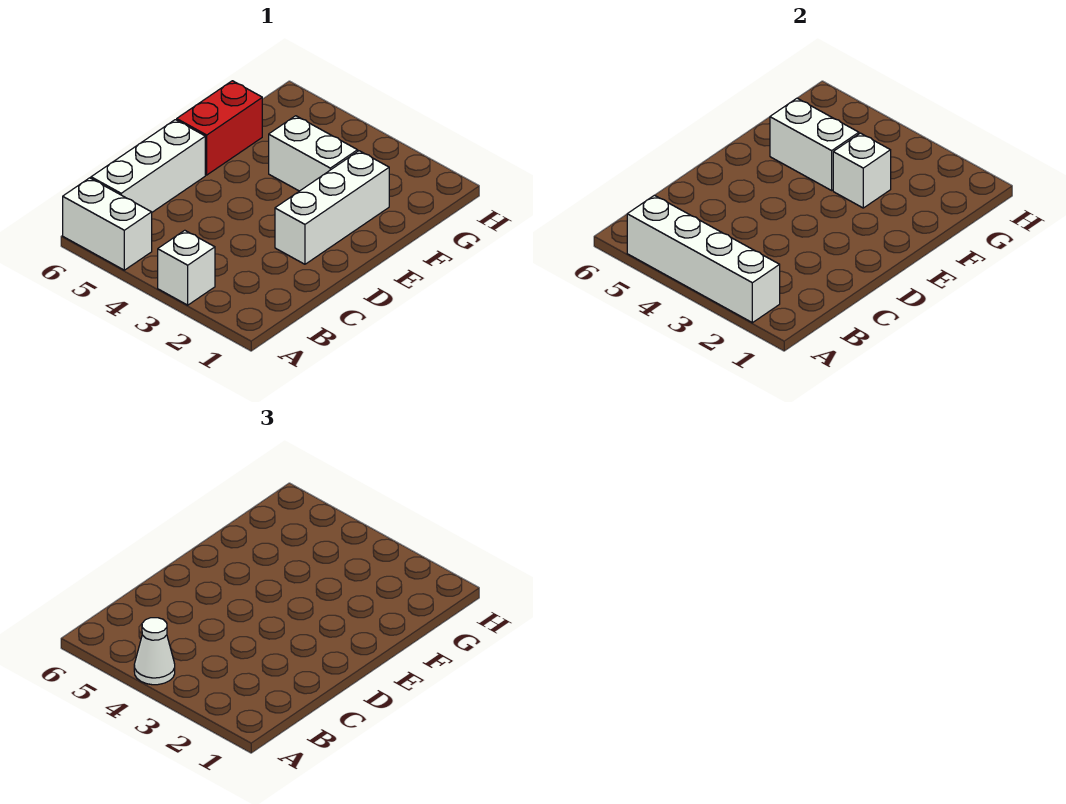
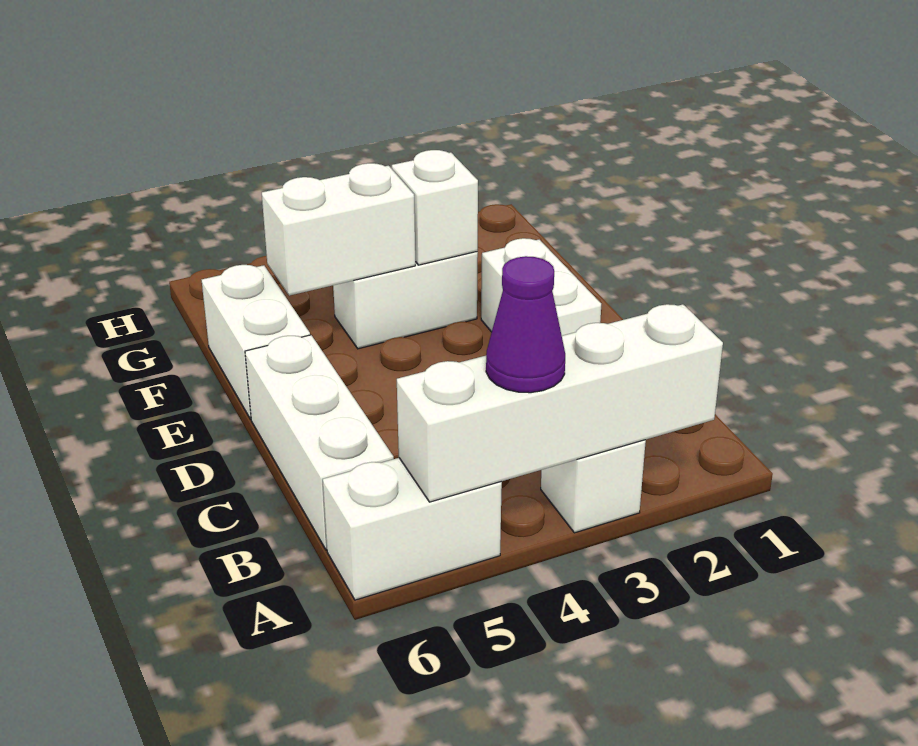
white cone A4 level 3 -> purple cone A4 level 3
white brick D2:F2 level 1 -> white brick D2:E2 level 1
red brick E6:F6 level 1 -> white brick E6:F6 level 1

